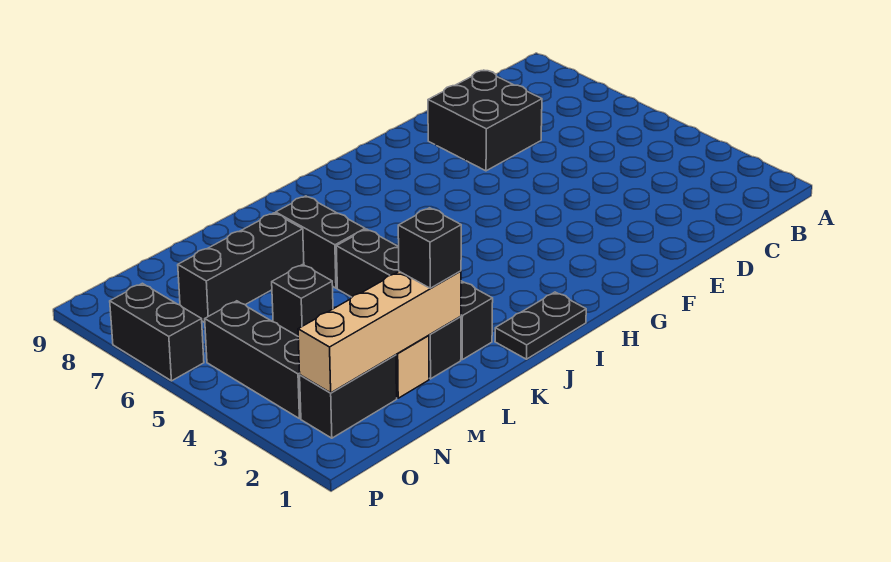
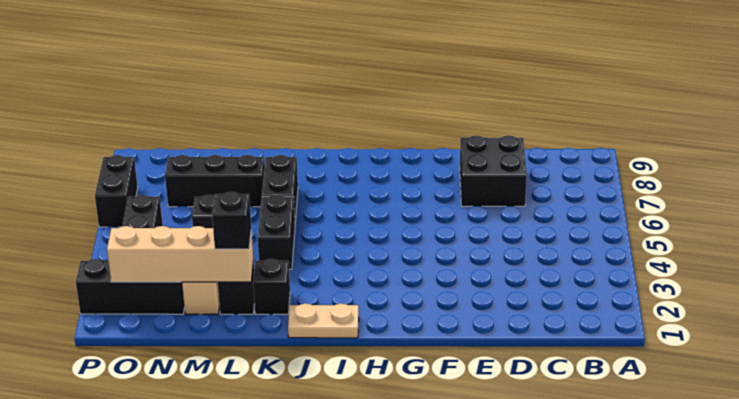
black plate I1:J1 level 1 -> tan plate I1:J1 level 1
black brick N2:O2 level 1 -> black brick N2:P2 level 1

